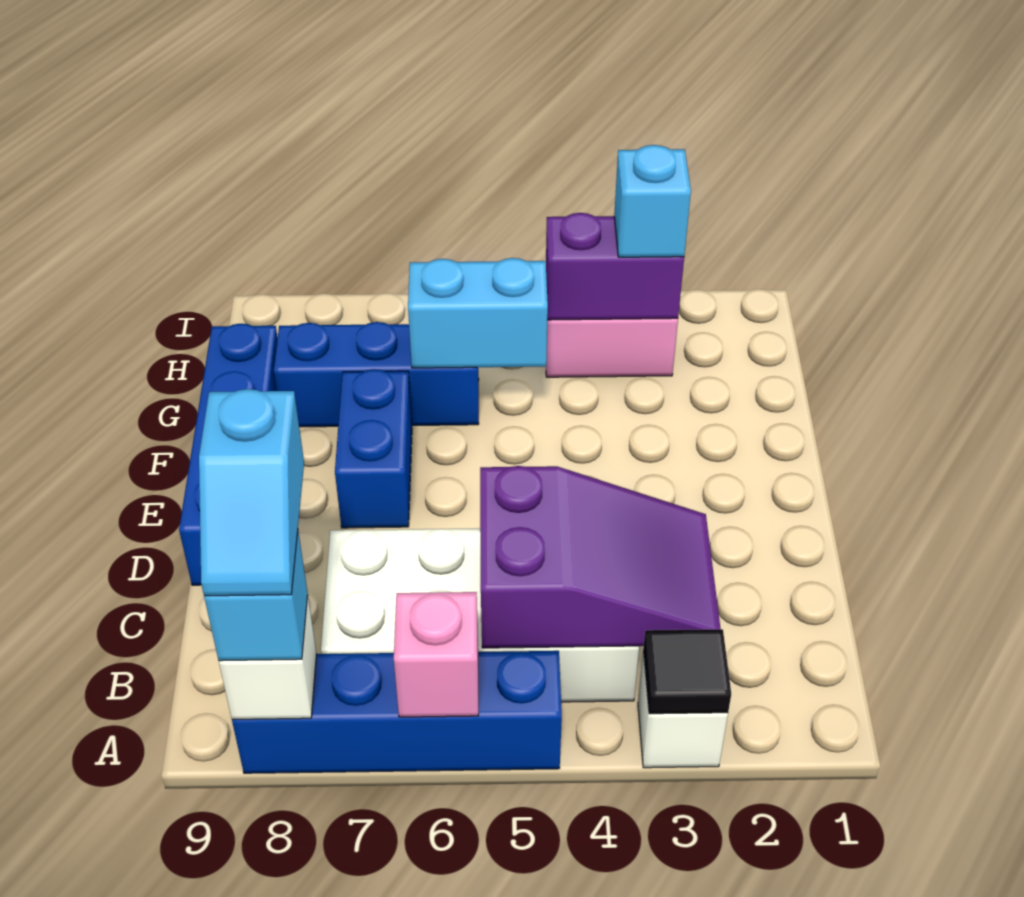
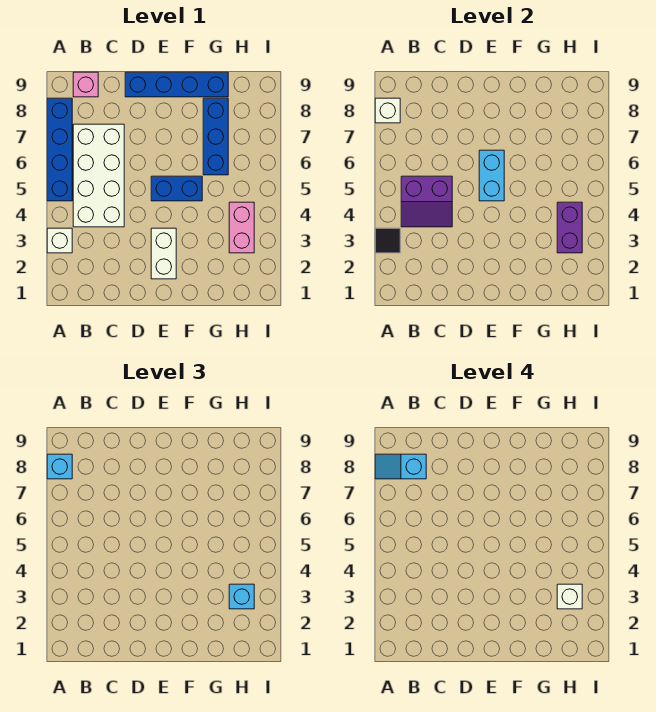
pink brick A6 level 2 -> pink brick B9 level 1
purple slope B3:C5 level 2 top 5 -> purple slope B4:C5 level 2 top 5
none -> white brick E2:E3 level 1
blue brick E7:F7 level 1 -> blue brick E5:F5 level 1
cyan brick G5:G6 level 2 -> cyan brick E5:E6 level 2
none -> white brick H3 level 4

